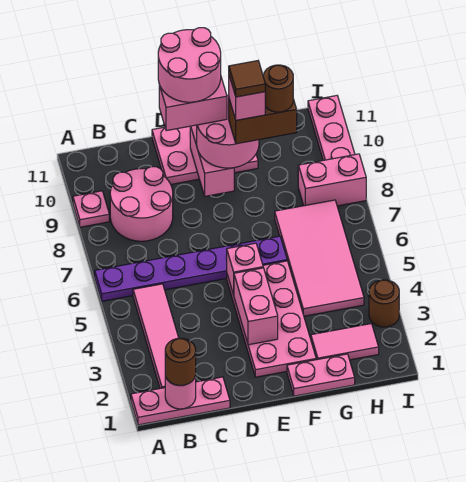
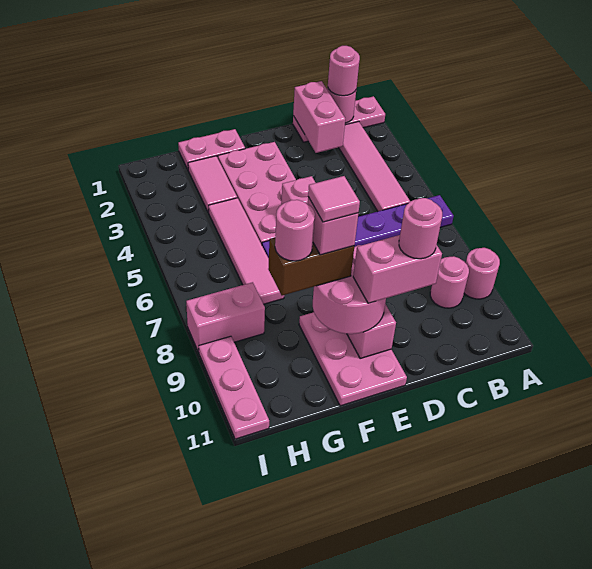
pink plate A9 level 1 -> pink round brick A9 level 1
brown round brick B1 level 3 -> pink round brick B1 level 3
pink round brick B8:C9 level 1 -> pink round brick B9 level 1
pink plate D10:F11 level 1 -> pink plate E9:F11 level 1
pink round brick D10:E11 level 5 -> pink round brick D10 level 5
pink brick E3:E4 level 2 -> pink brick C1:C2 level 2
brown tile F9 level 6 -> pink tile F9 level 6
pink tile G2:H2 level 1 -> pink tile G2:G3 level 1
pink tile G4:H7 level 1 -> pink tile G4:G7 level 1
brown round brick G9 level 5 -> pink round brick G9 level 5
brown round brick I3 level 1 -> none

